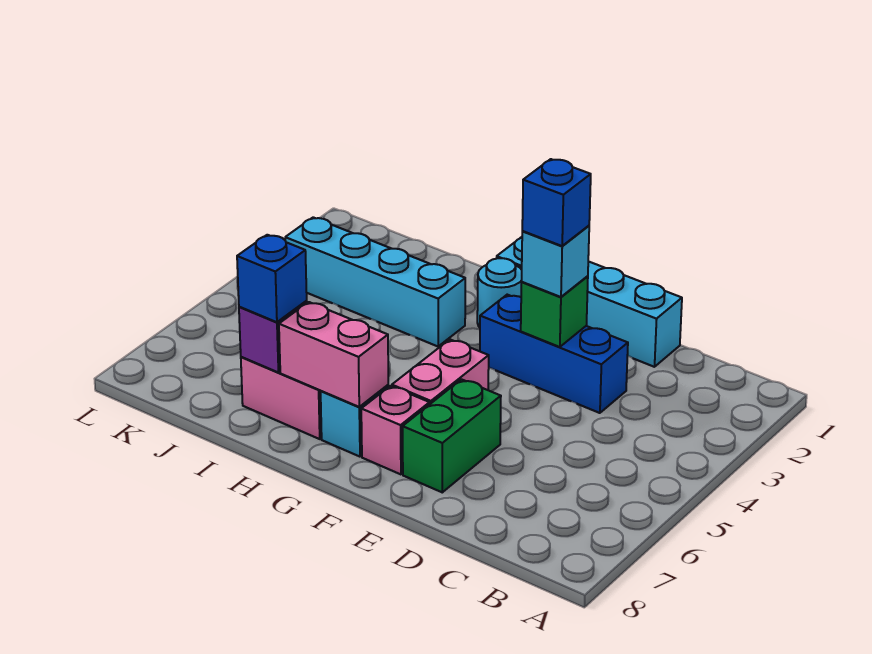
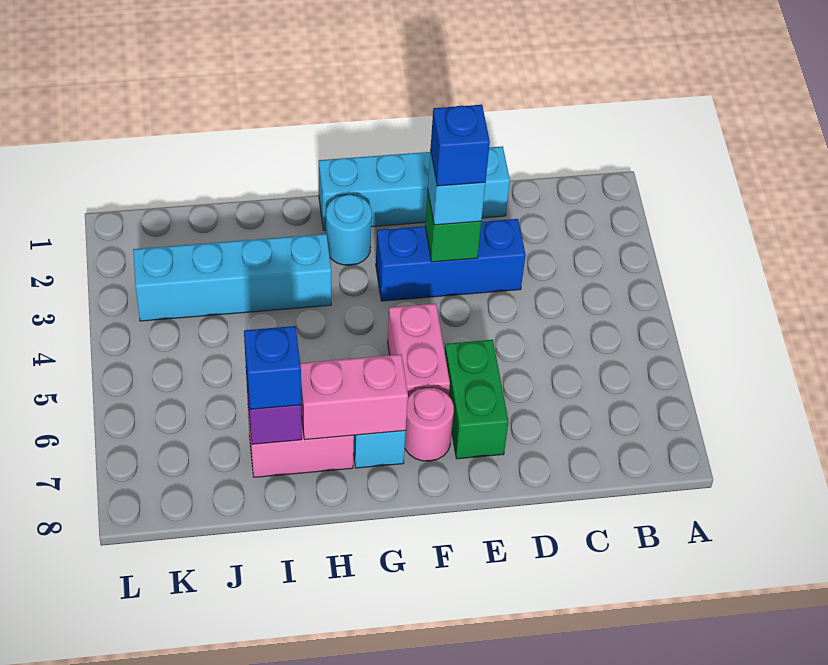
pink brick F7 level 1 -> pink round brick F7 level 1

